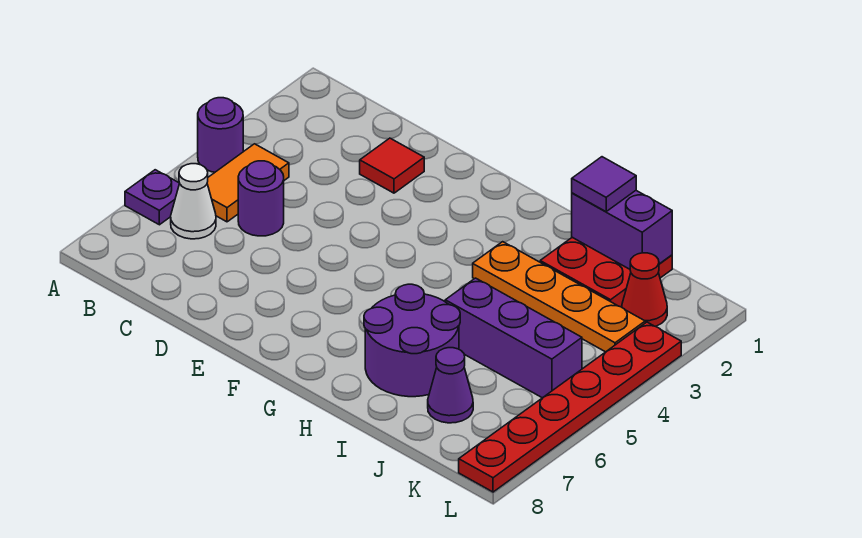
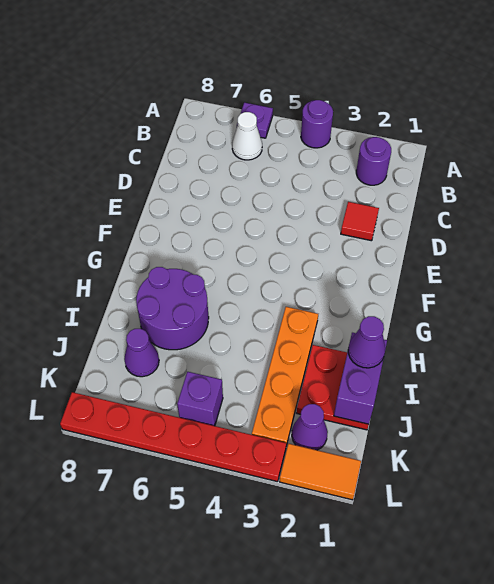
orange tile B4:B5 level 1 -> orange tile L1:L2 level 1
purple round brick C5 level 1 -> purple round brick B2 level 1
purple tile I1 level 3 -> purple cone I1 level 3
purple brick I5:K5 level 1 -> purple brick K5 level 1
red cone K2 level 1 -> purple cone K2 level 1

